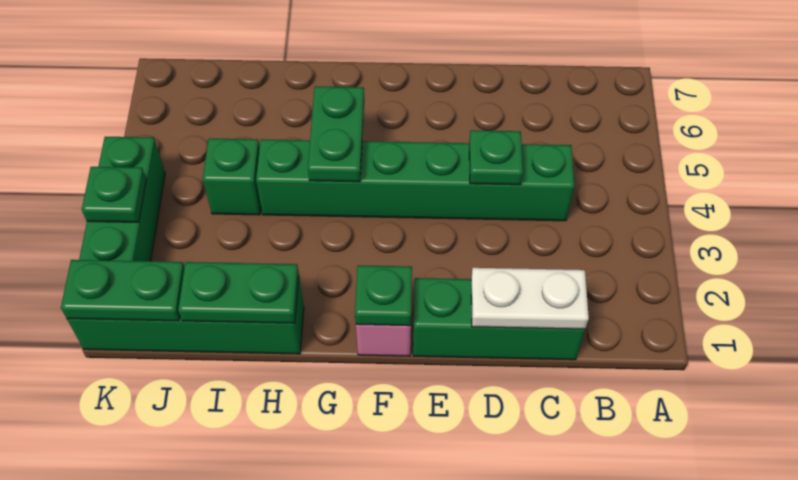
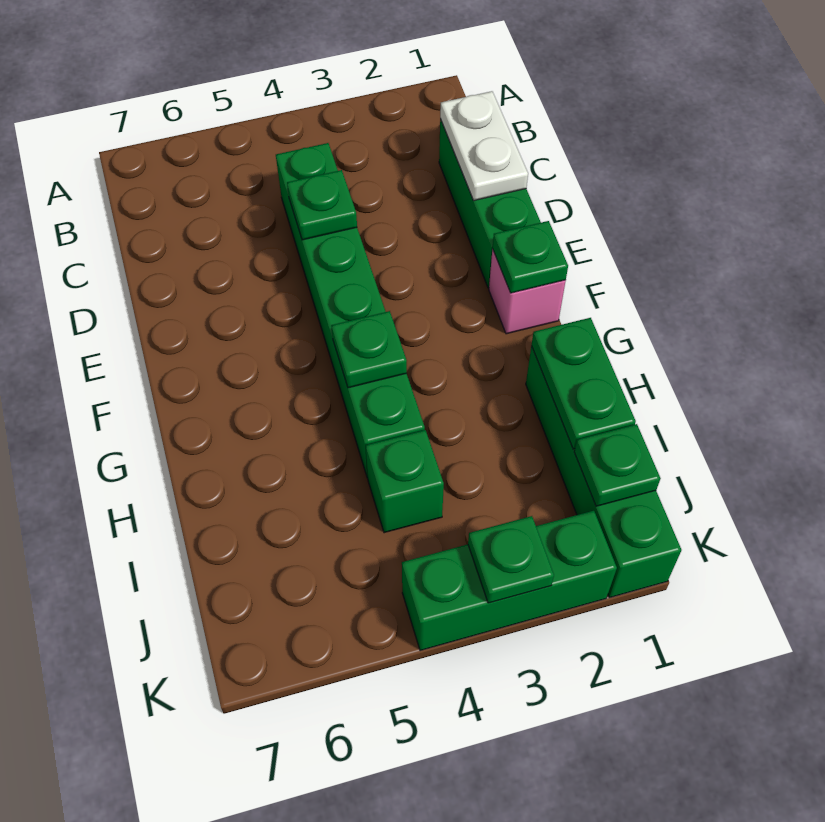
green plate G4:G5 level 2 -> green plate G4 level 2
green plate J1:K1 level 2 -> green plate J1 level 2

